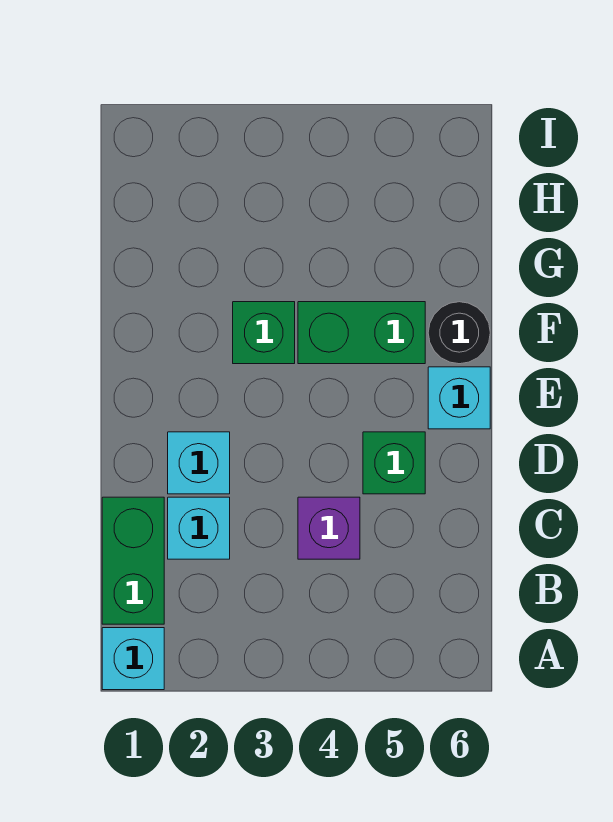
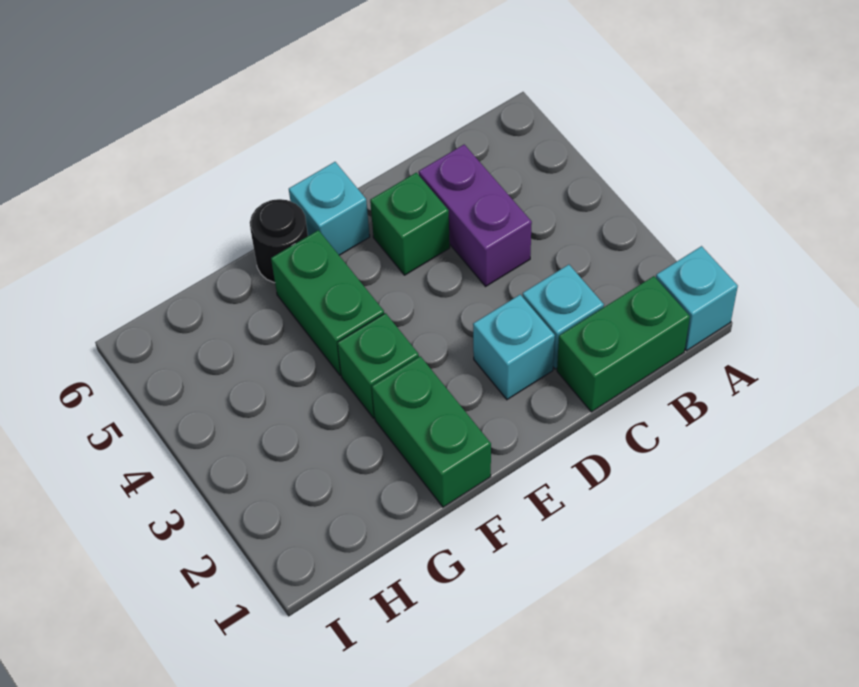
purple brick C4 level 1 -> purple brick C4:C5 level 1
none -> green brick F1:F2 level 1

